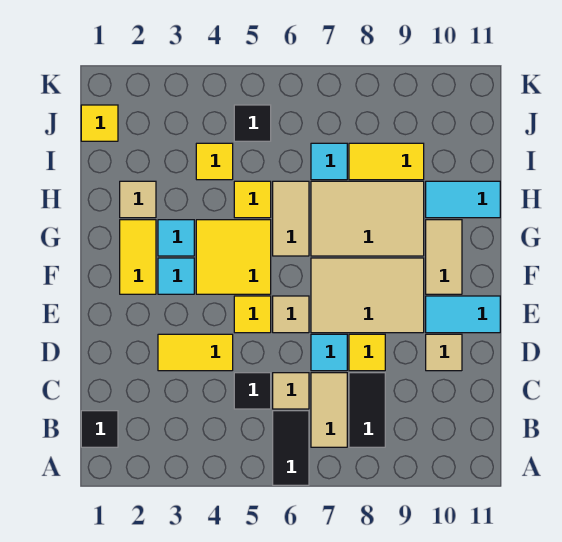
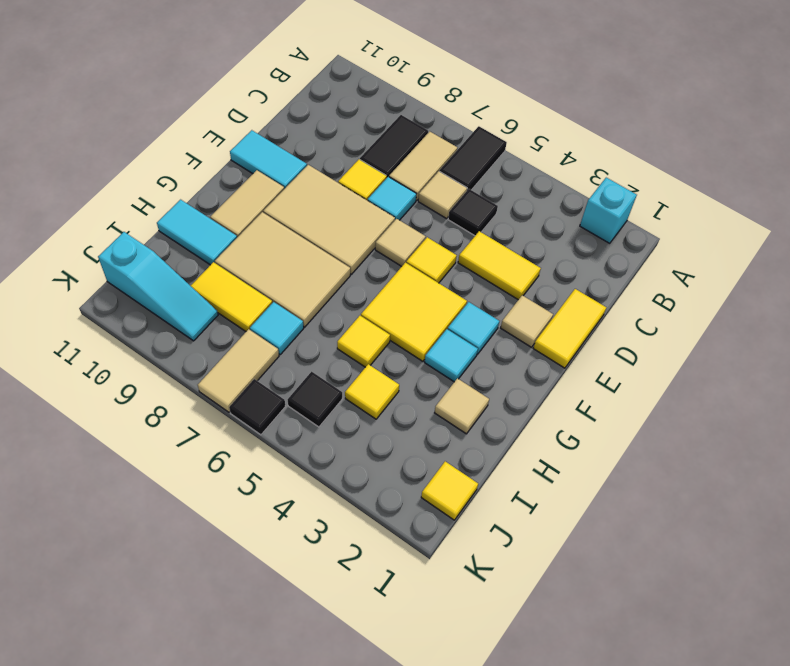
none -> cyan brick A2 level 1
black tile B1 level 1 -> black tile K6 level 1
tan tile D10 level 1 -> tan tile E2 level 1
yellow tile F2:G2 level 1 -> yellow tile D1:E1 level 1
tan tile G6:H6 level 1 -> tan tile J7:K7 level 1
none -> cyan slope J9:J11 level 1 top 11

